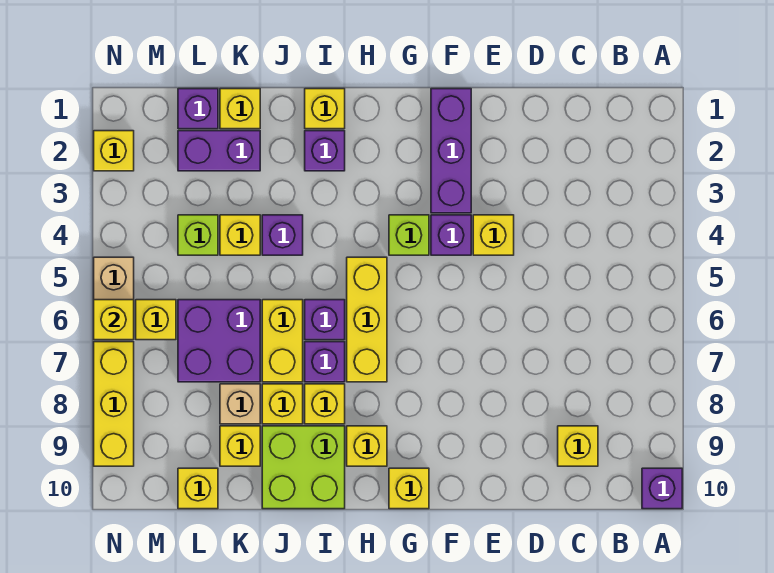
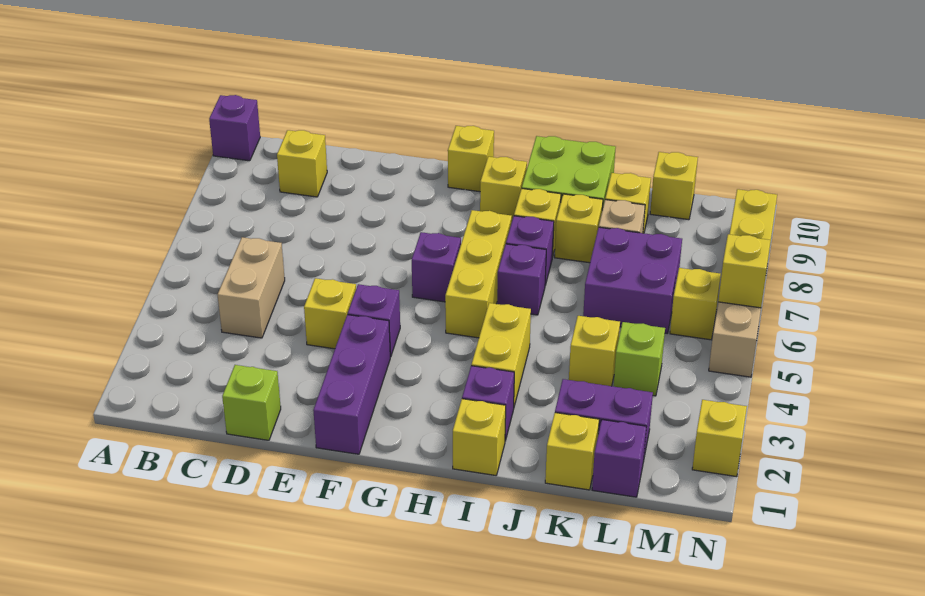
none -> tan brick C4:C5 level 1
lime brick G4 level 1 -> lime brick D1 level 1
purple brick J4 level 1 -> purple brick G6 level 1
yellow brick J6:J7 level 1 -> yellow brick I3:I4 level 1

